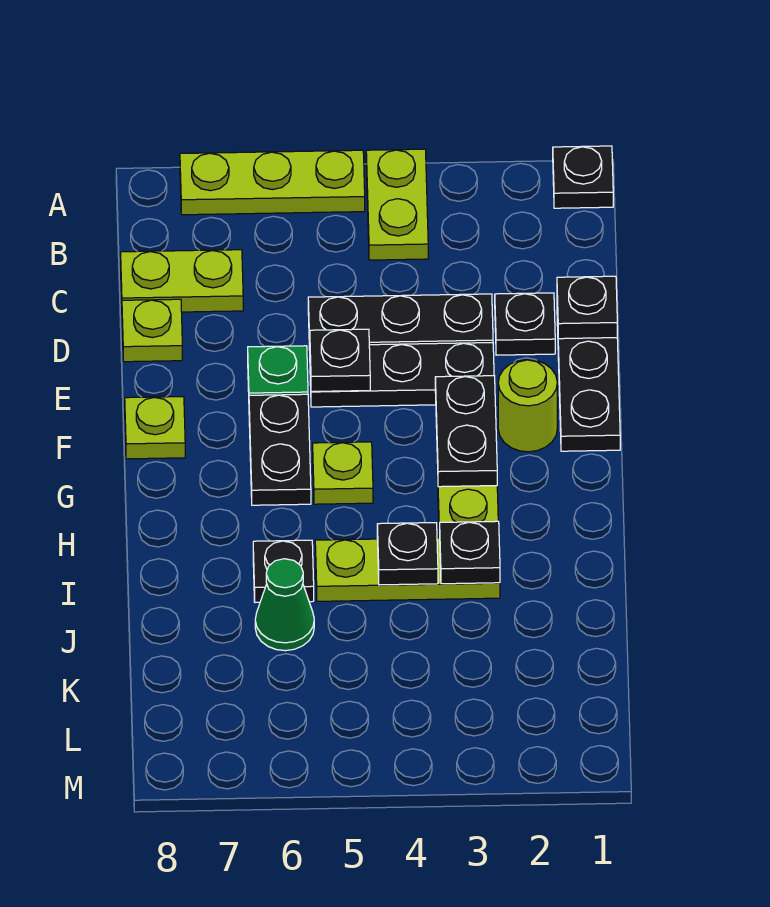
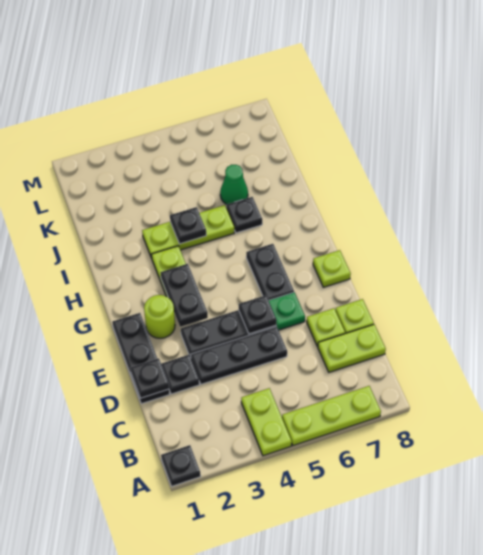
lime plate G5 level 1 -> lime plate D7 level 1
black plate I3 level 2 -> none

